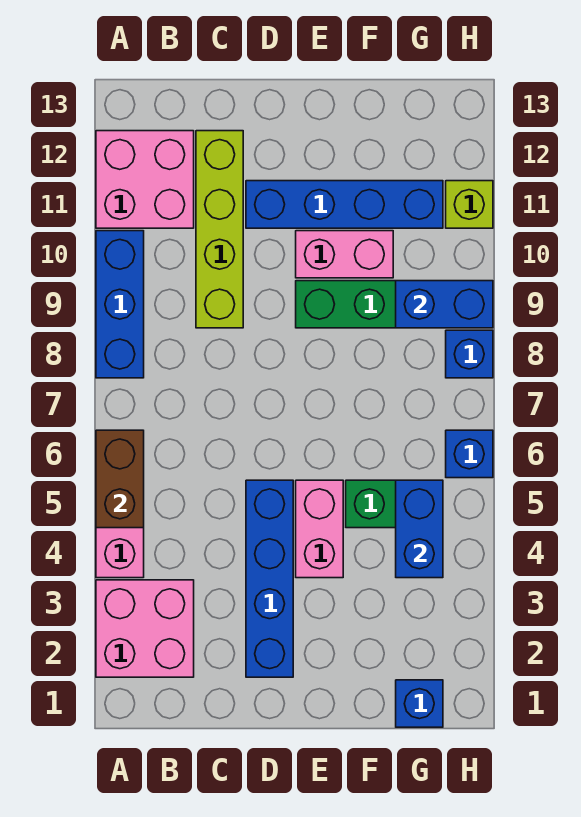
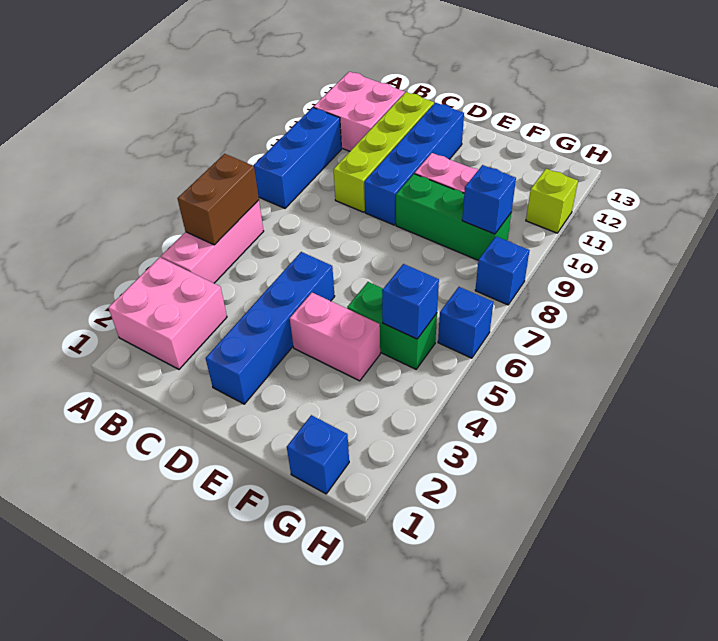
blue brick D11:G11 level 1 -> blue brick D9:D12 level 1
pink brick E4:E5 level 1 -> pink brick E4:F4 level 1
blue brick G4:G5 level 2 -> blue brick G5 level 2
blue brick G9:H9 level 2 -> blue brick G9 level 2

